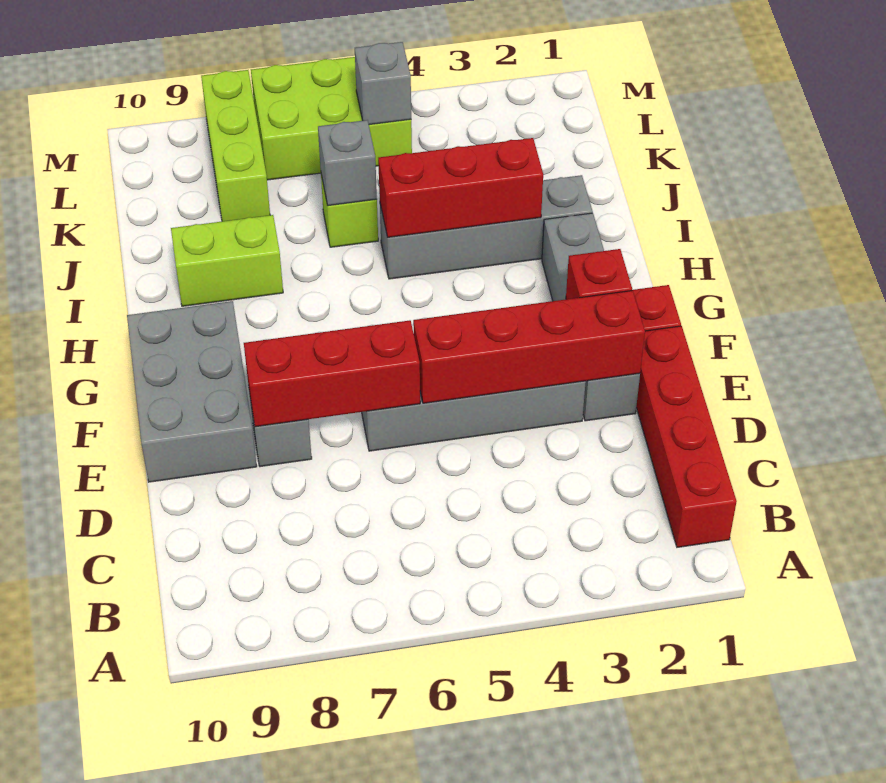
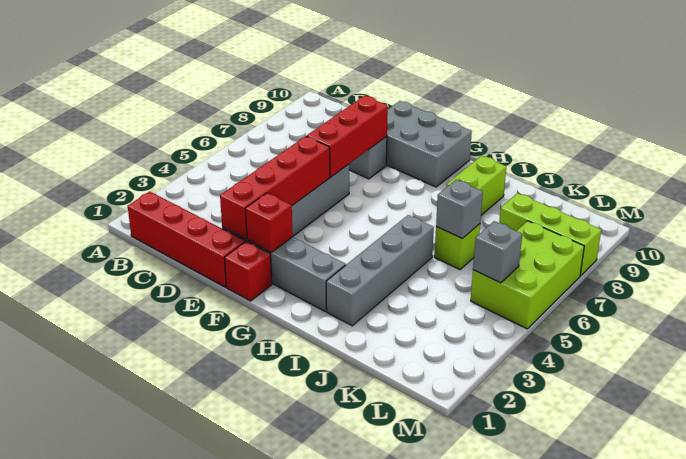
red brick I3:I5 level 2 -> none

